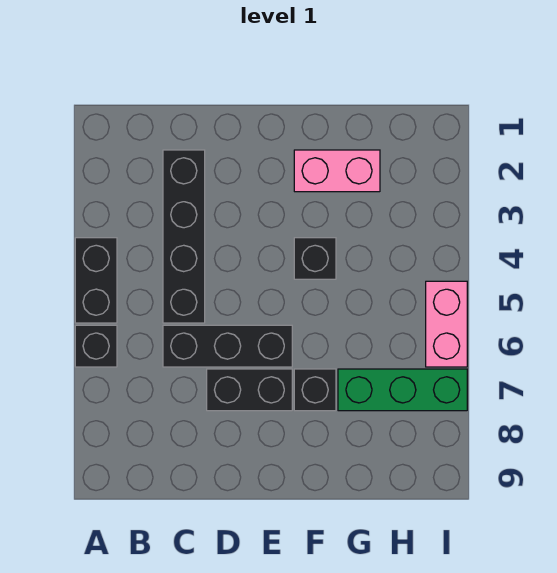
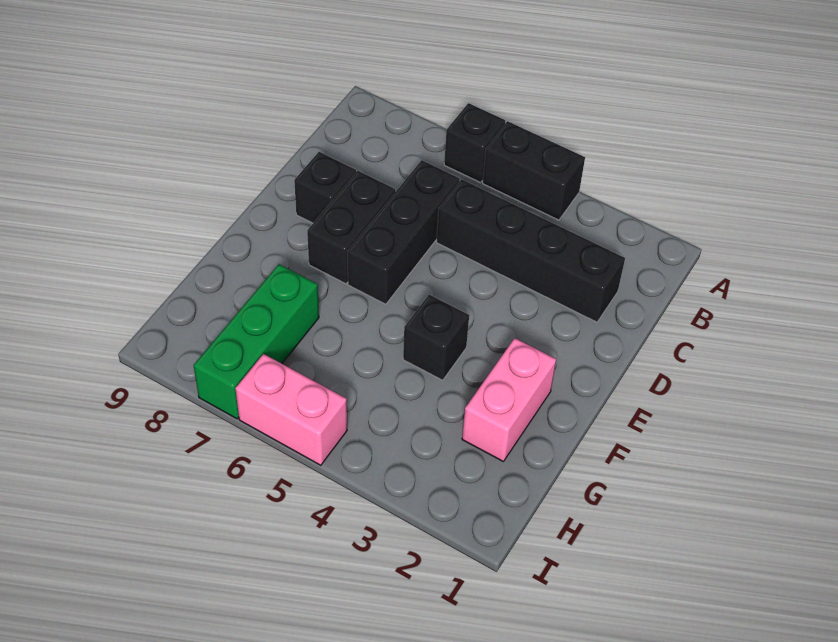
black brick F7 level 1 -> black brick D8 level 1

